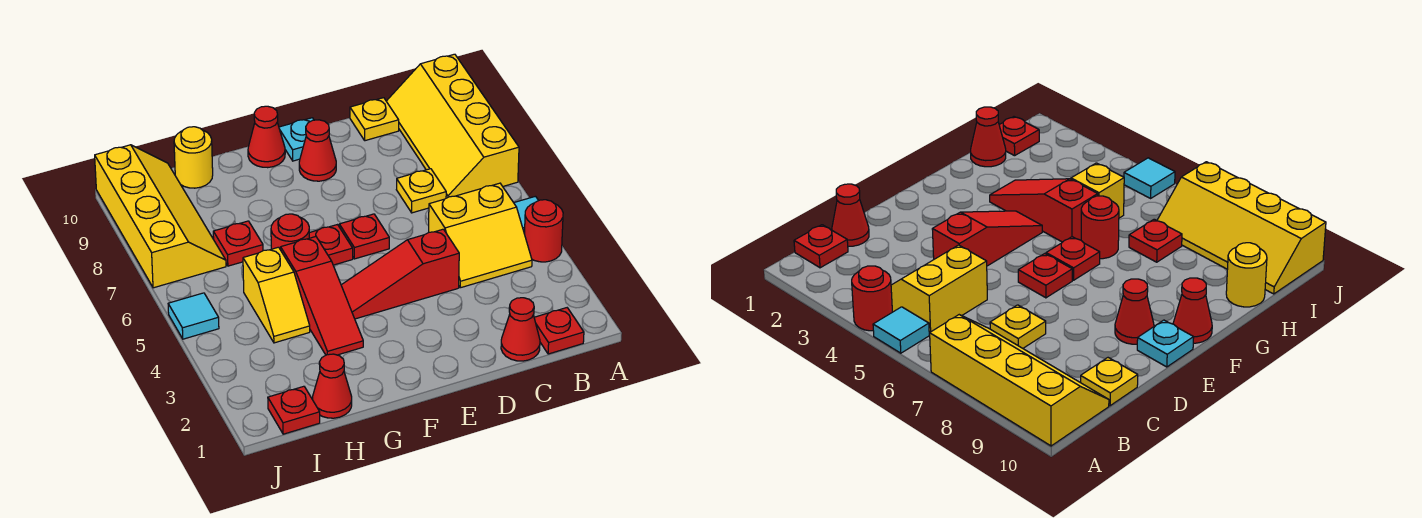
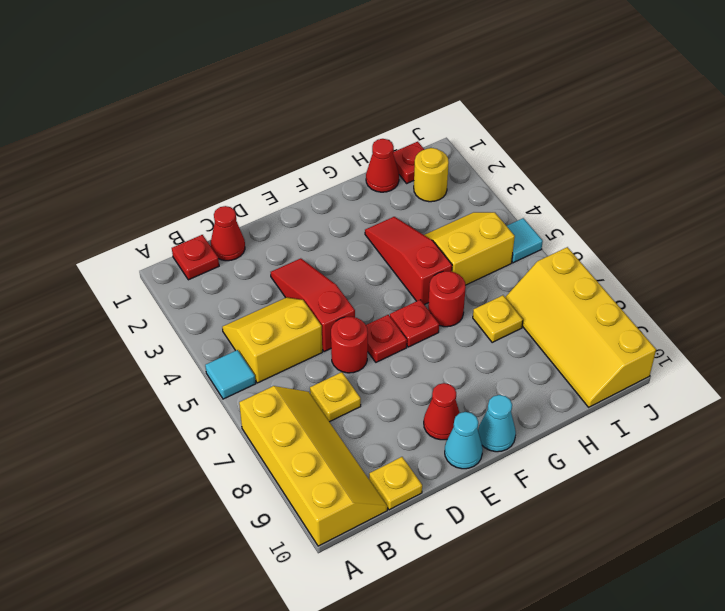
red round brick A4 level 1 -> red round brick D6 level 1
red slope D4:F4 level 1 top D -> red slope D3:D5 level 1 top 5
cyan plate E10 level 1 -> cyan cone E10 level 1
red cone F10 level 1 -> cyan cone F10 level 1
yellow slope H4:H5 level 1 top 5 -> yellow slope H4:I5 level 1 top 5
red plate H7 level 1 -> yellow plate H7 level 1
yellow round brick H10 level 1 -> yellow round brick I2 level 1

